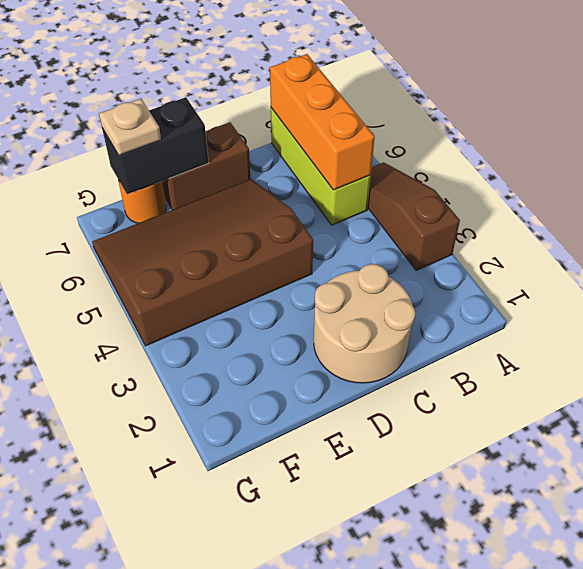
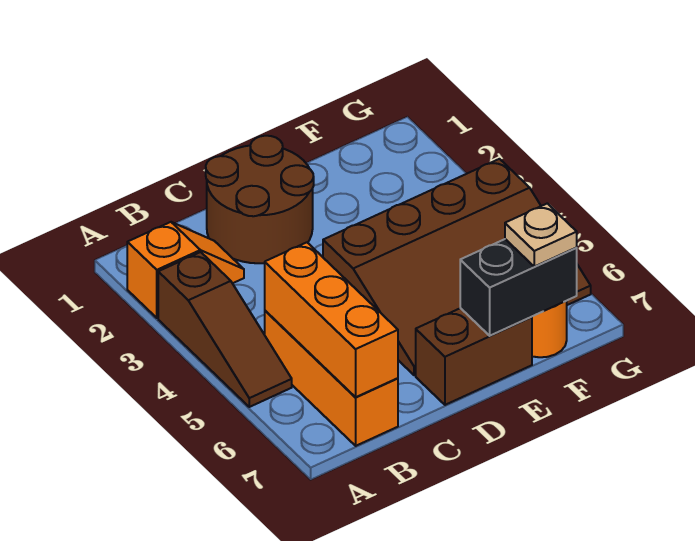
none -> orange slope A2:B2 level 1 top A
lime brick B5:B7 level 1 -> orange brick B5:B7 level 1
tan round brick C1:D2 level 1 -> brown round brick C1:D2 level 1

